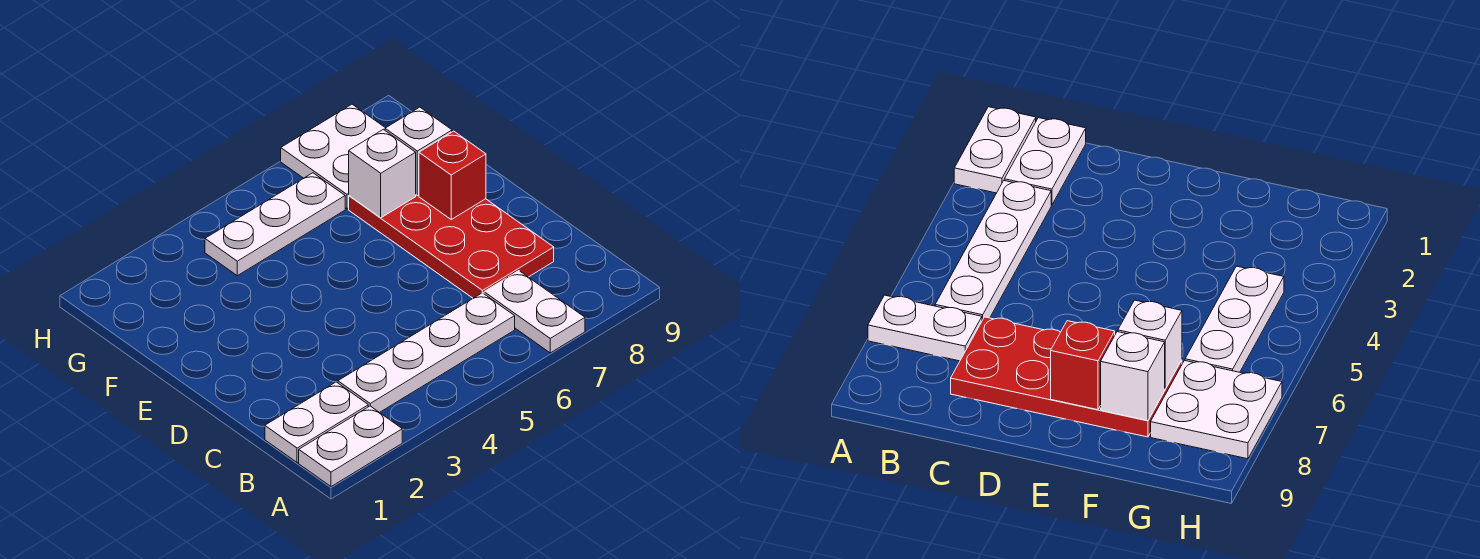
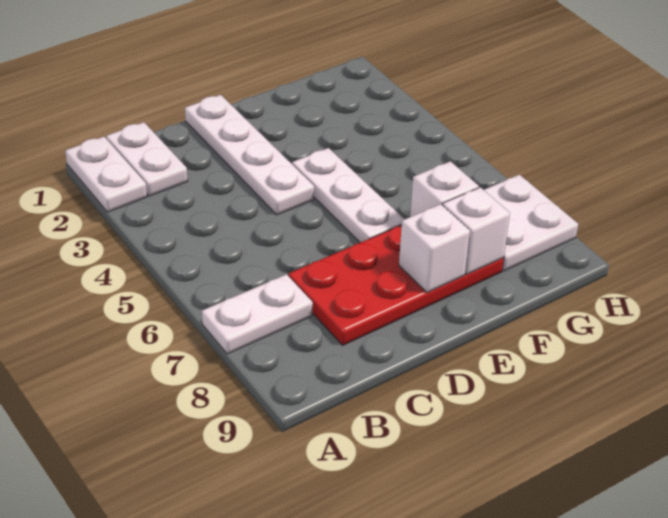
white plate B3:B6 level 1 -> white plate D1:D4 level 1
red brick E8 level 2 -> white brick E8 level 2
white plate G4:G6 level 1 -> white plate E4:E6 level 1

